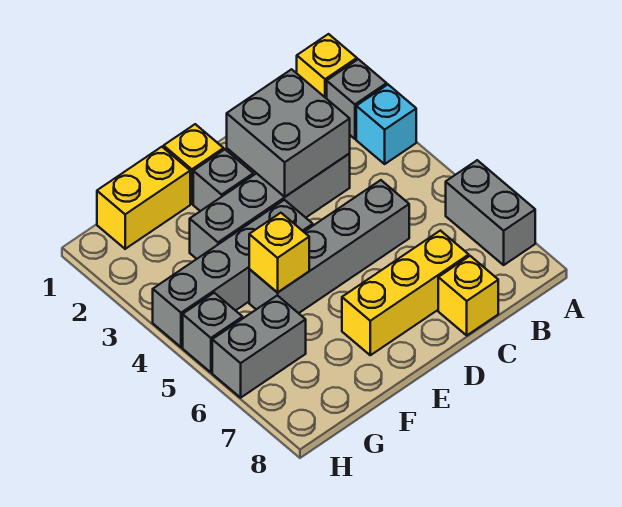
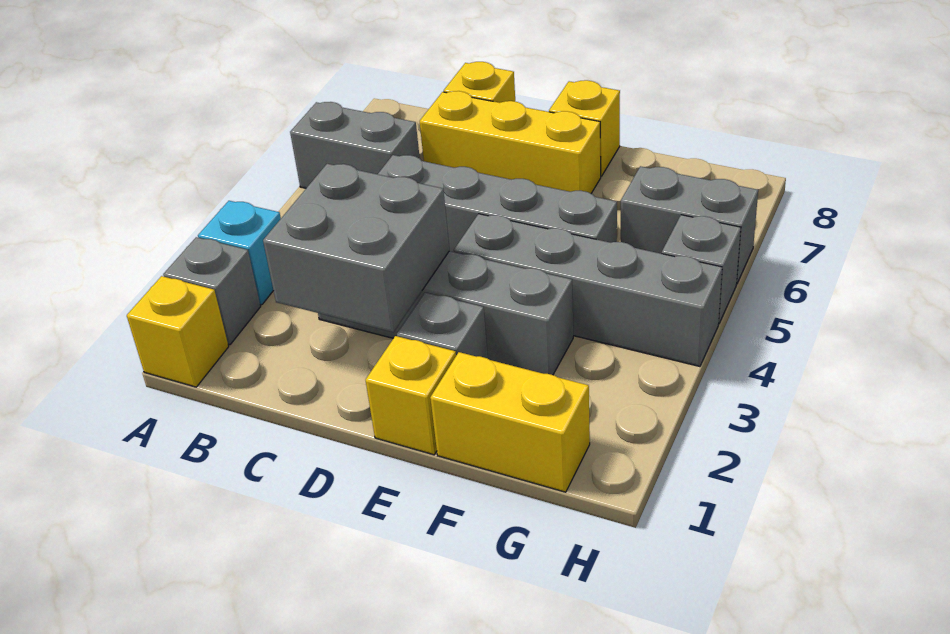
grey brick A6:A7 level 1 -> grey brick A6:B6 level 1
yellow brick F5 level 2 -> yellow brick E8 level 1

